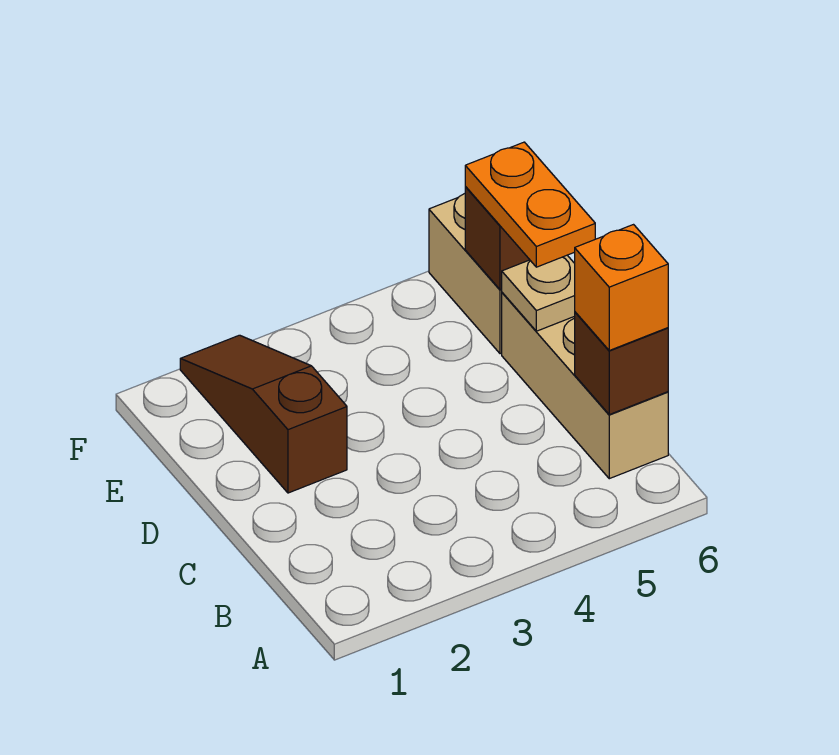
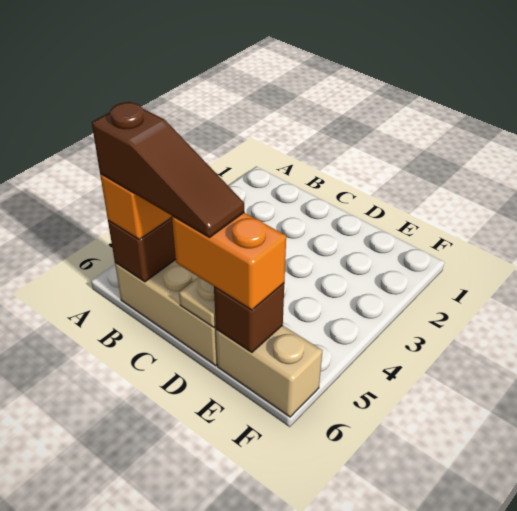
brown slope D2:F2 level 1 top D -> brown slope B6:D6 level 4 top B
orange plate D6:E6 level 3 -> orange brick D6:E6 level 3

